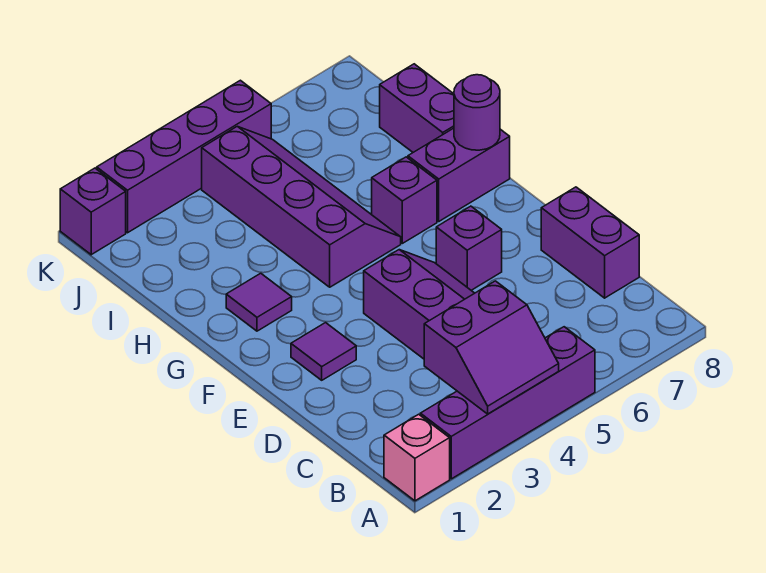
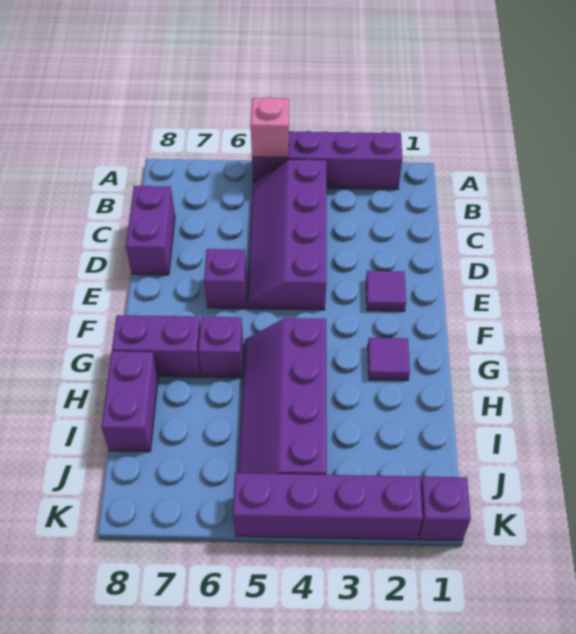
pink brick A1 level 1 -> pink brick A5 level 2
purple slope A3:B4 level 2 top B -> none
purple round brick G8 level 2 -> none

